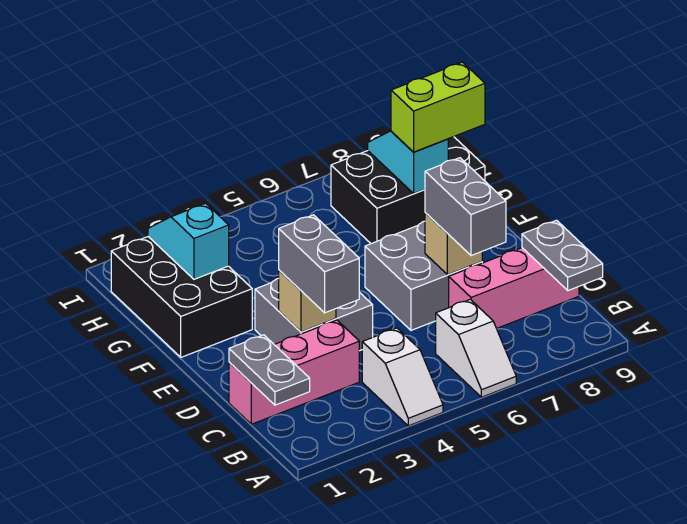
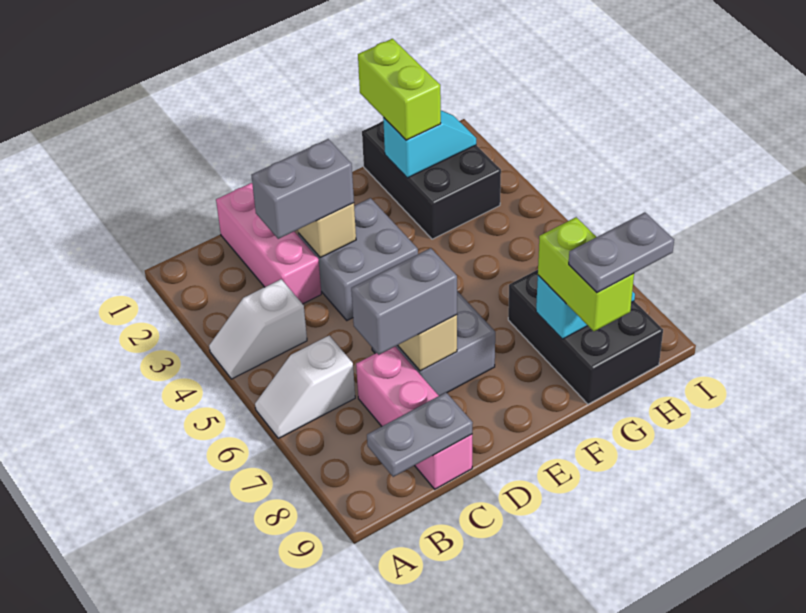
grey plate B1:C1 level 2 -> grey plate G9:H9 level 4
black brick F1:H2 level 1 -> black brick G1:H3 level 1
none -> lime brick G1:G2 level 3

